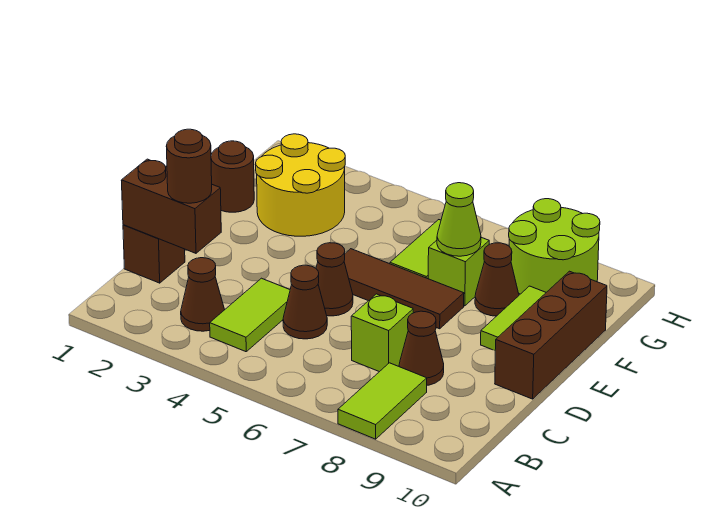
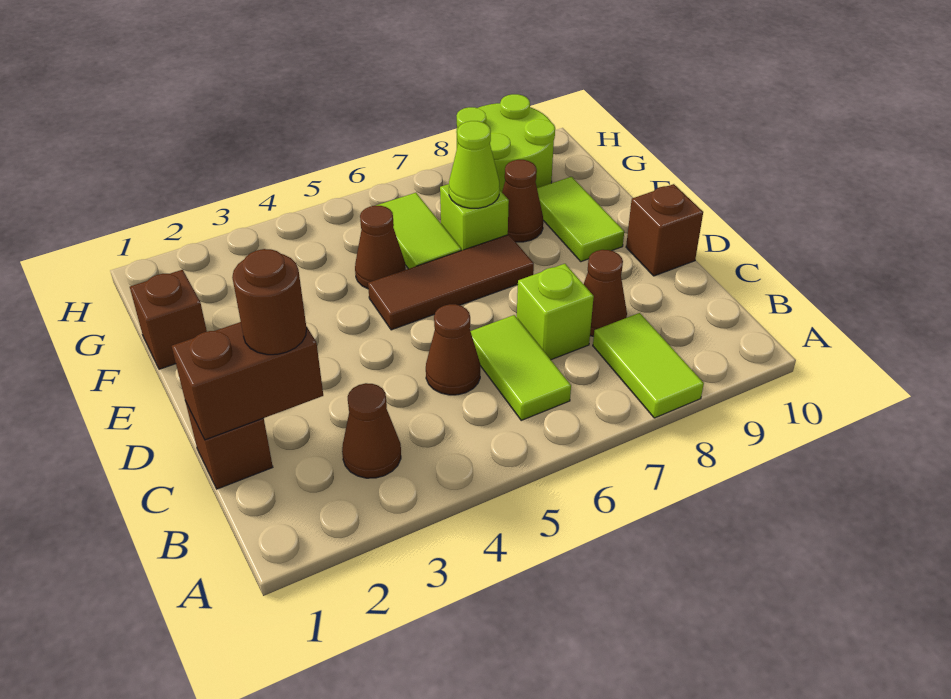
lime tile B4:C4 level 1 -> lime tile B6:C6 level 1
brown cone D5 level 1 -> brown cone F5 level 1
brown brick D10:F10 level 1 -> brown brick D10 level 1
brown round brick F1 level 1 -> brown brick F1 level 1
yellow round brick F2:G3 level 1 -> none

